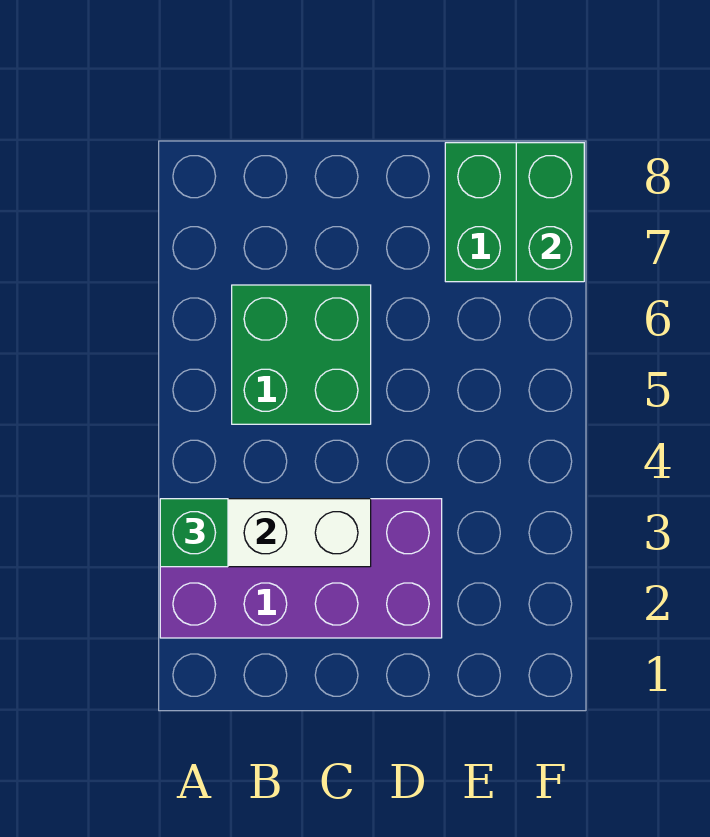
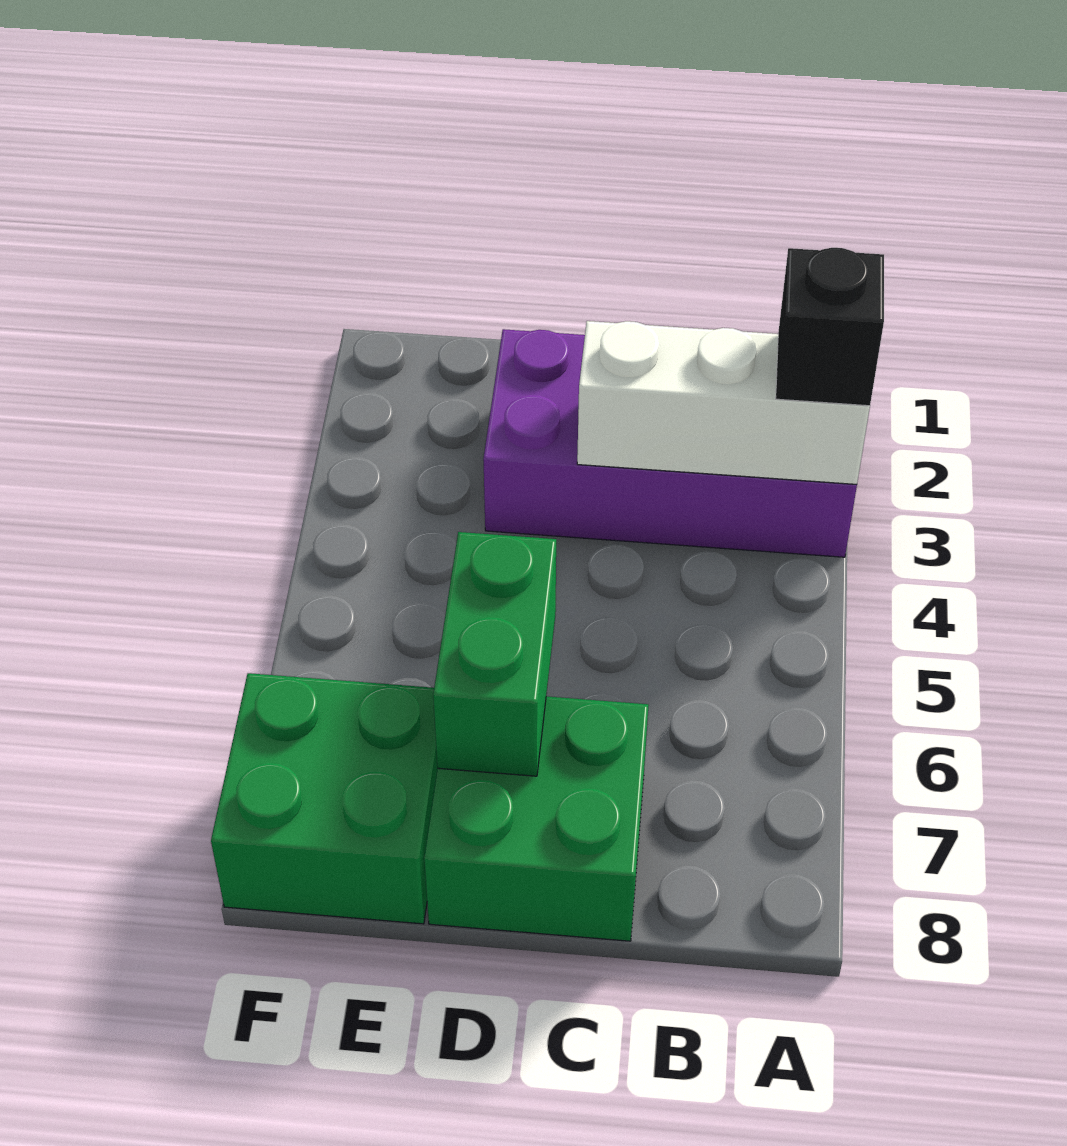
green brick A3 level 3 -> black brick A3 level 3
green brick B5:C6 level 1 -> green brick C7:D8 level 1
green brick F7:F8 level 2 -> green brick D6:D7 level 2

